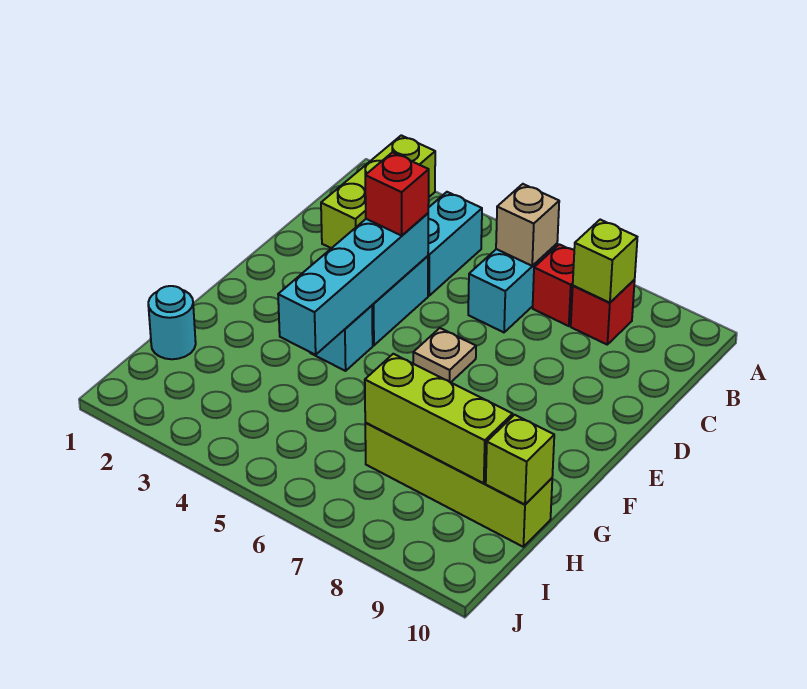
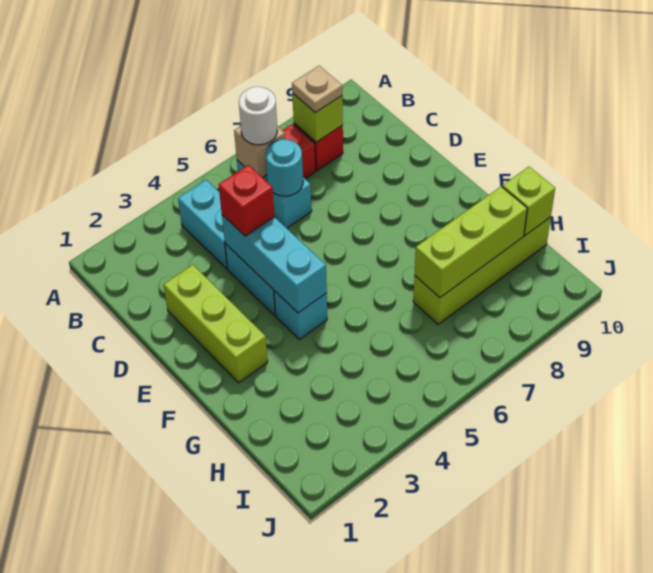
lime brick A2:C2 level 1 -> lime brick D2:F2 level 1
none -> white round brick B6 level 3
cyan brick D4:G4 level 2 -> cyan brick D4:F4 level 2
tan plate E6 level 1 -> tan plate B8 level 3
cyan round brick H1 level 1 -> cyan round brick C6 level 2

